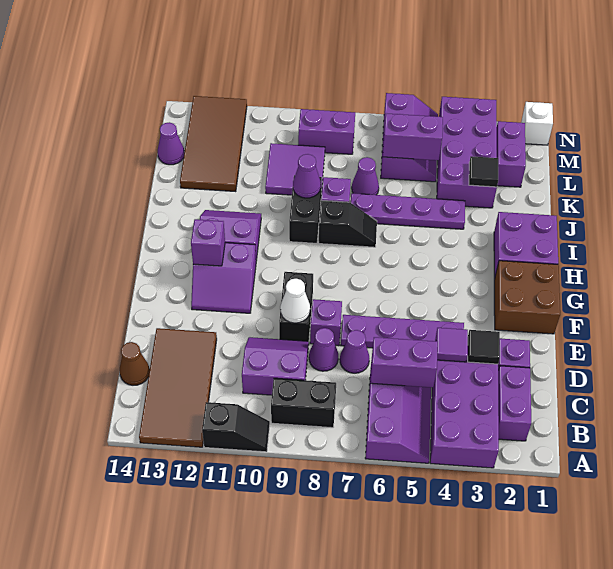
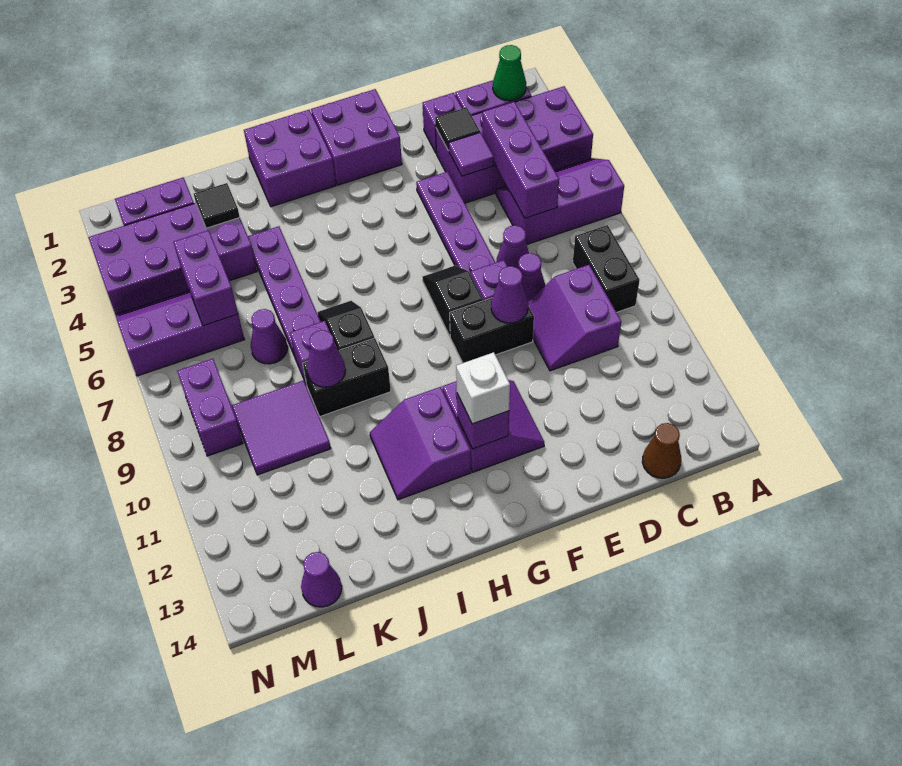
black slope A10:A11 level 1 top 11 -> black slope F7:F8 level 1 top 8
brown tile A12:D13 level 1 -> none
none -> green cone B2 level 2
purple brick C5:C6 level 2 -> purple brick C4:C6 level 2
white cone E9 level 2 -> purple cone E9 level 2
brown brick F1:G2 level 1 -> purple brick F1:G2 level 1
brown tile K12:N13 level 1 -> none
white brick N1 level 1 -> white brick G12 level 3

